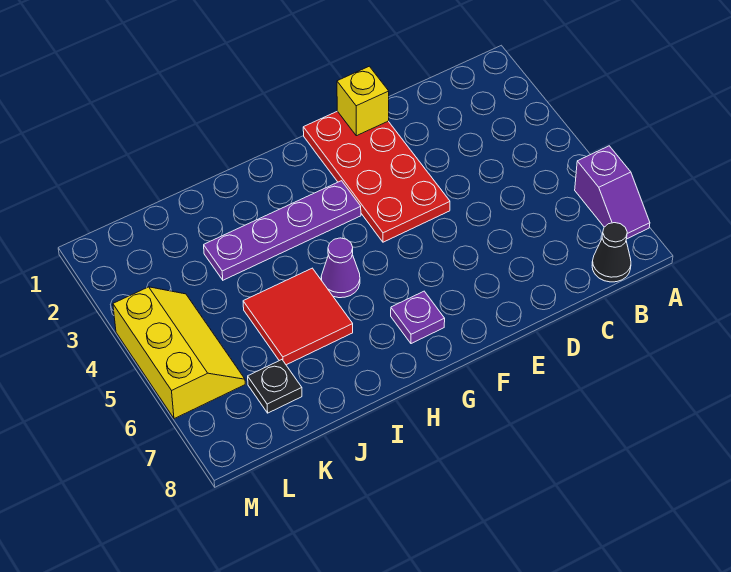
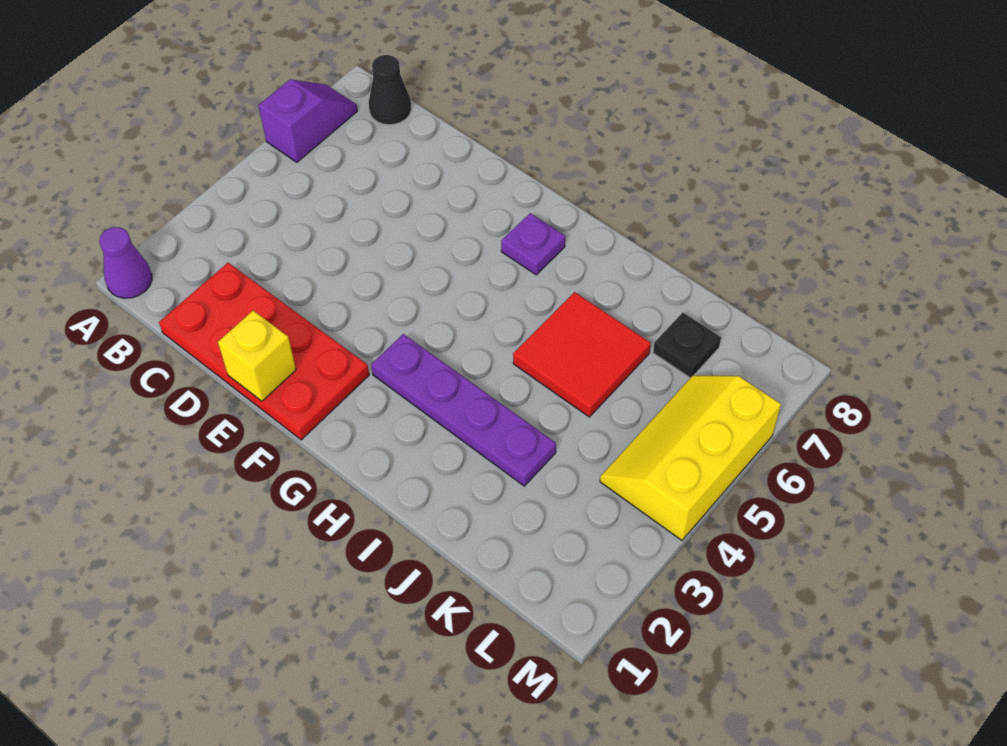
red plate E1:F4 level 1 -> red plate C1:F2 level 1
purple cone H5 level 1 -> purple cone A1 level 1

